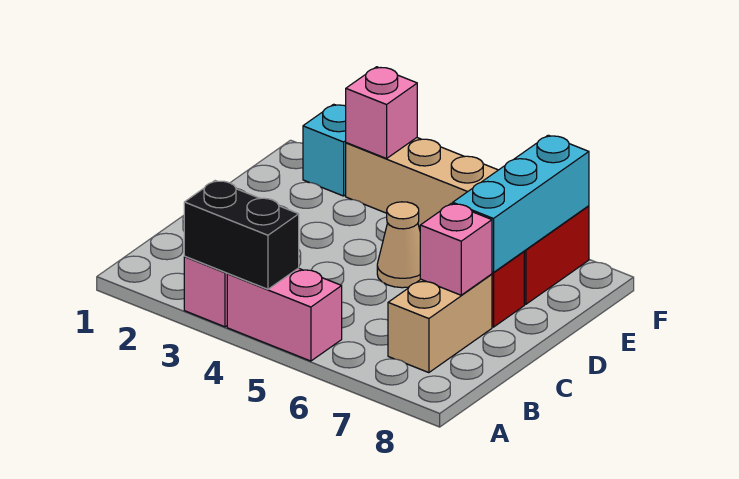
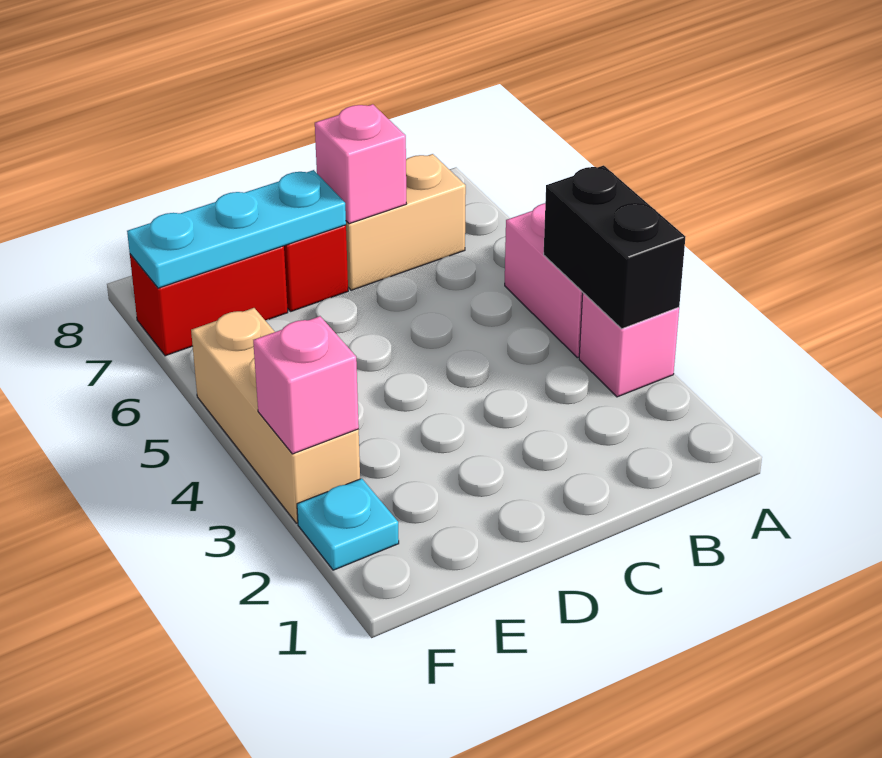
tan cone D5 level 1 -> none
cyan brick D7:F7 level 2 -> cyan plate D7:F7 level 2
cyan brick F2 level 1 -> cyan plate F2 level 1

